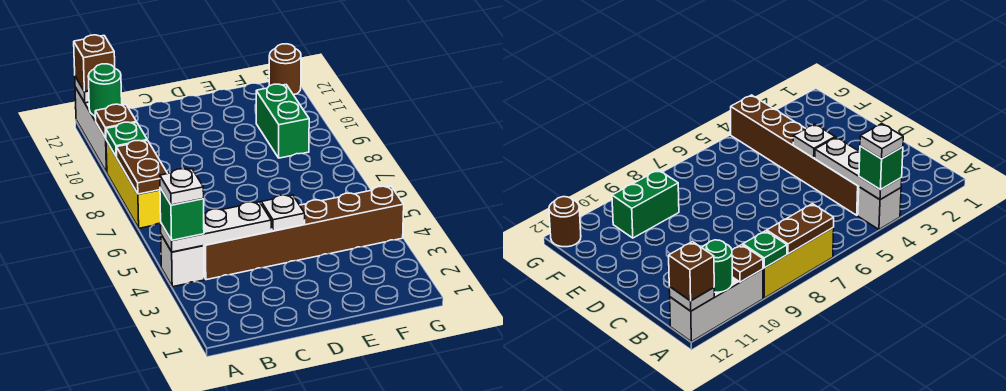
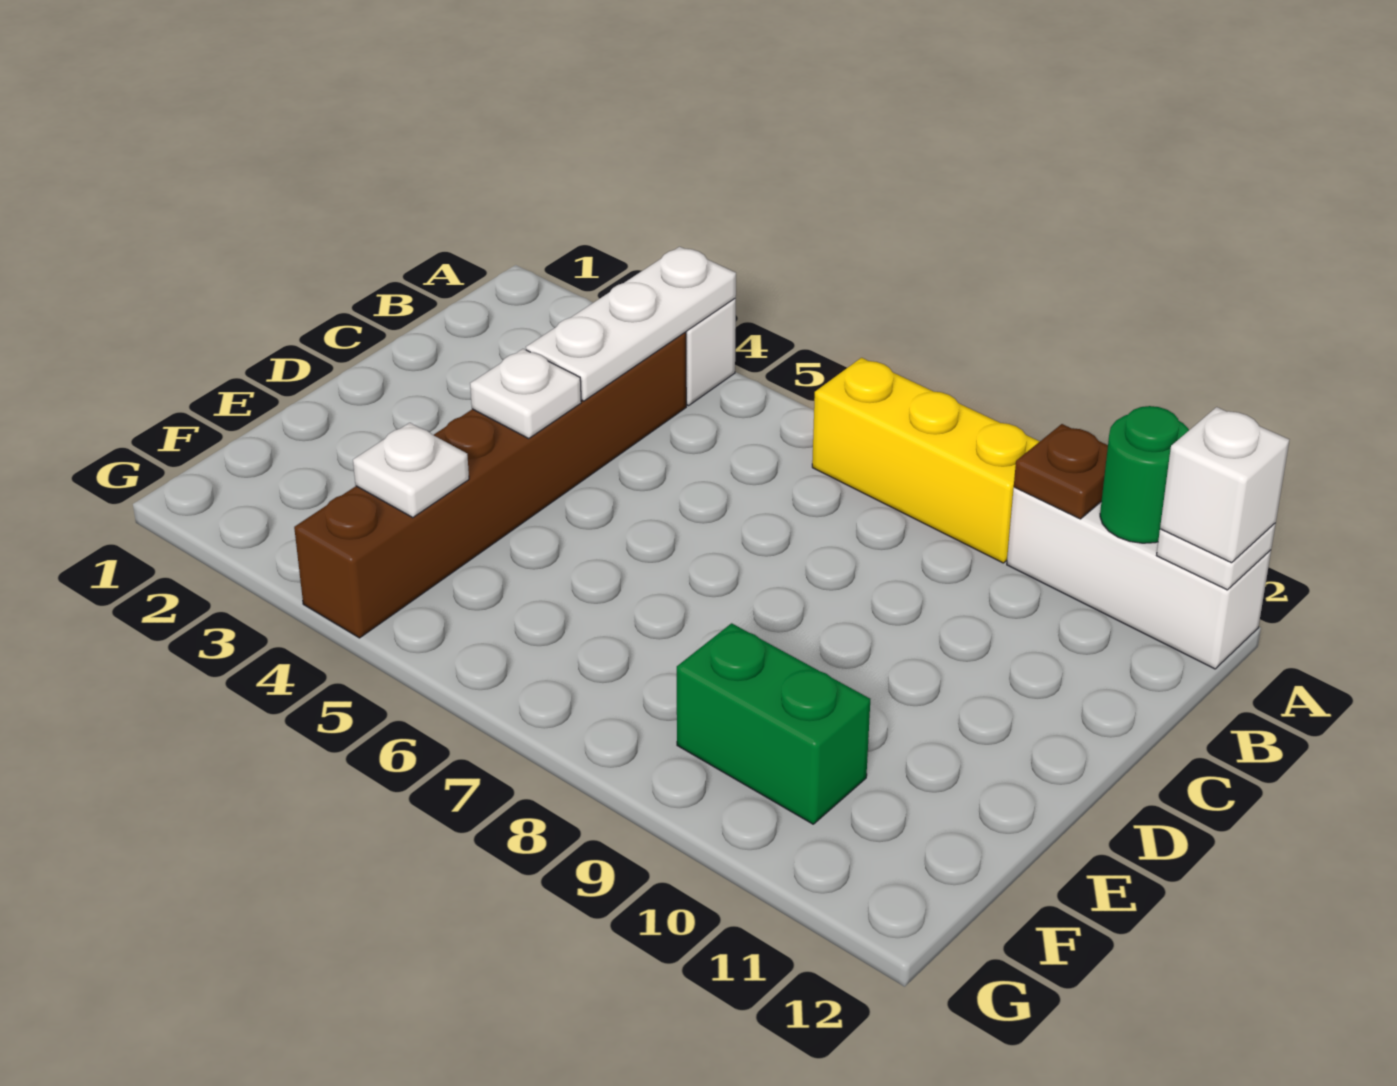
green brick A4 level 3 -> none
white plate A4 level 4 -> white plate F4 level 2
brown plate A7:A8 level 2 -> none
green plate A9 level 2 -> none
brown brick A12 level 3 -> white brick A12 level 3
brown round brick G12 level 1 -> none

